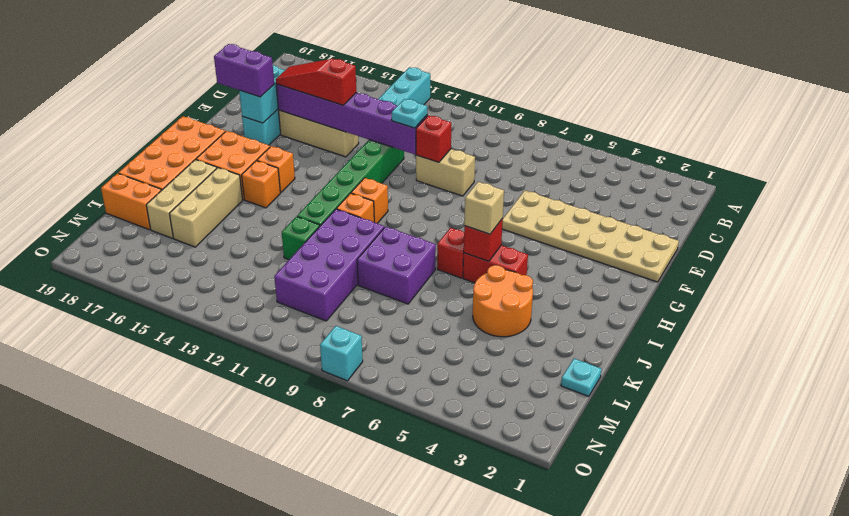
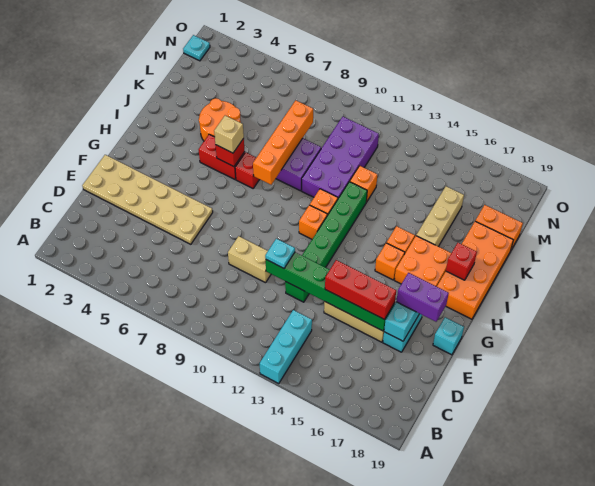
red brick E10 level 2 -> red brick I18 level 2
purple brick E11:E16 level 2 -> green brick E11:E16 level 2
red slope E14:E16 level 3 top 14 -> red brick E14:E16 level 3
none -> orange brick I8:L8 level 2
tan brick J17:L17 level 1 -> none
green brick K12 level 1 -> orange brick K12 level 1
cyan plate L1 level 1 -> cyan plate N1 level 1
cyan brick O8 level 1 -> cyan brick F19 level 1

